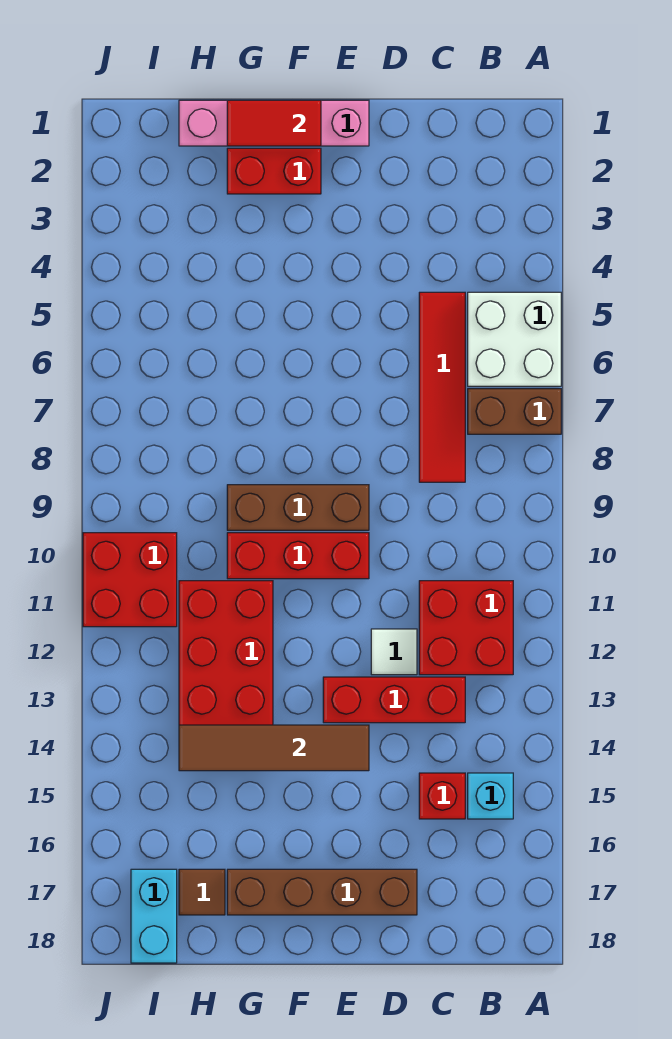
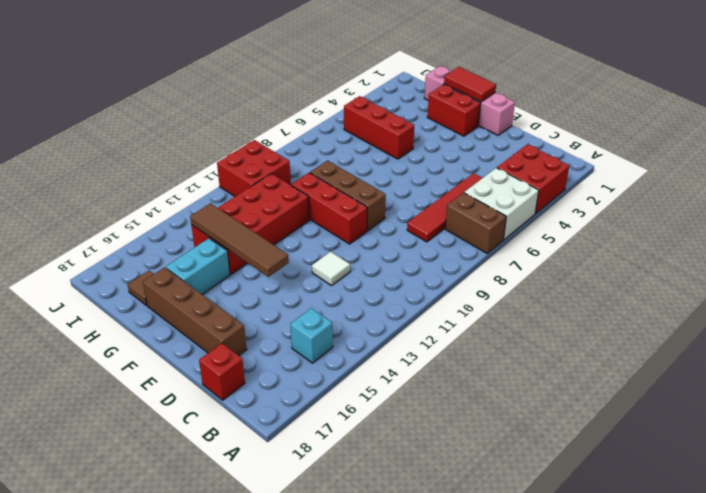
red brick B11:C12 level 1 -> red brick A3:B4 level 1
red brick C13:E13 level 1 -> red brick G5:I5 level 1
red brick C15 level 1 -> red brick C18 level 1
cyan brick I17:I18 level 1 -> cyan brick G15:G16 level 1

